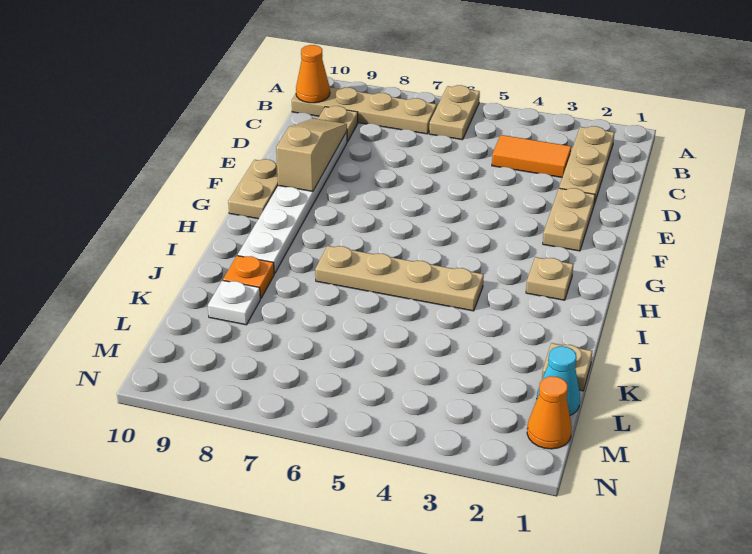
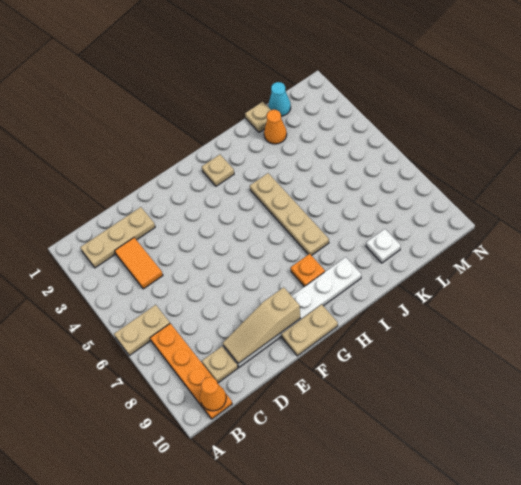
tan plate B7:B10 level 1 -> orange plate B7:B10 level 1
tan plate E2:F2 level 1 -> none
orange plate J9 level 1 -> orange plate H8 level 1
orange cone M1 level 1 -> orange cone K2 level 1

